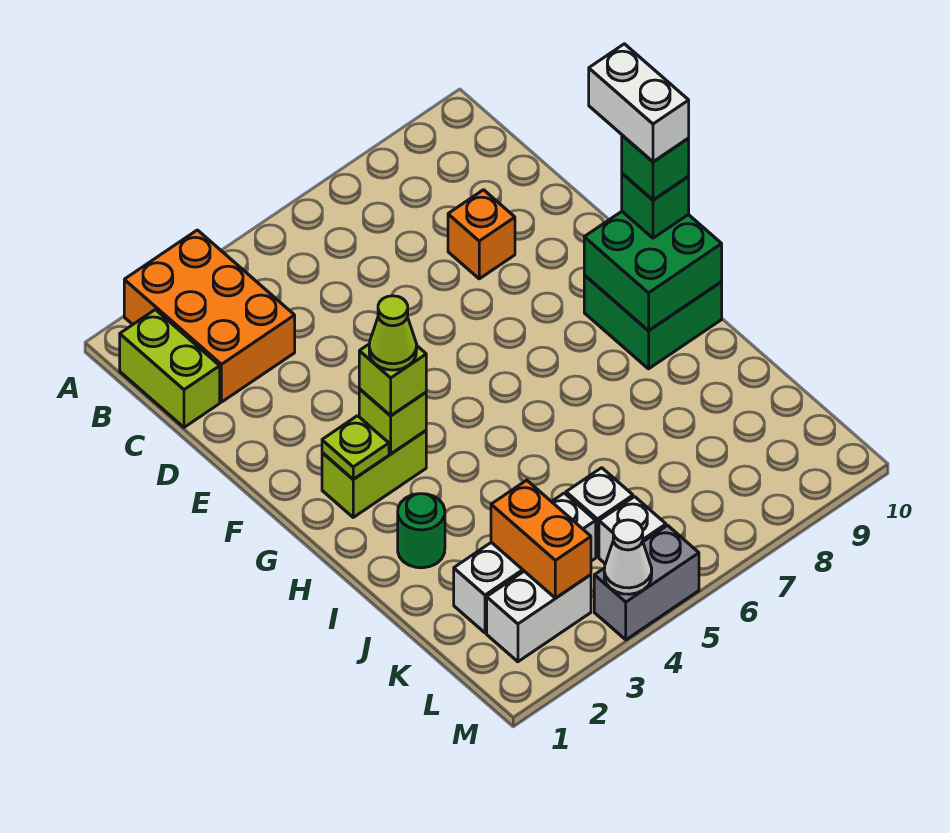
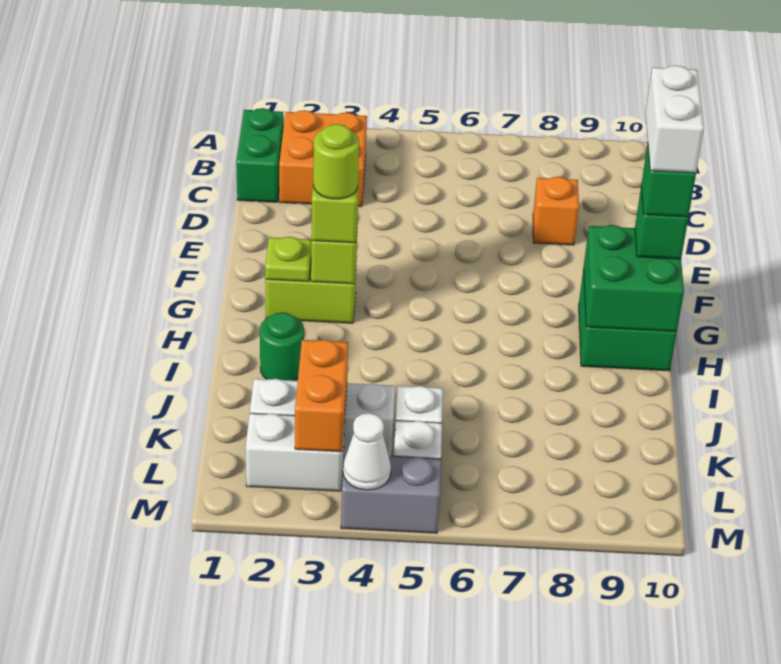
orange brick A2:C3 level 1 -> orange brick B2:C3 level 1
lime brick B1:C1 level 1 -> green brick B1:C1 level 1
lime cone G3 level 4 -> lime round brick G3 level 4

